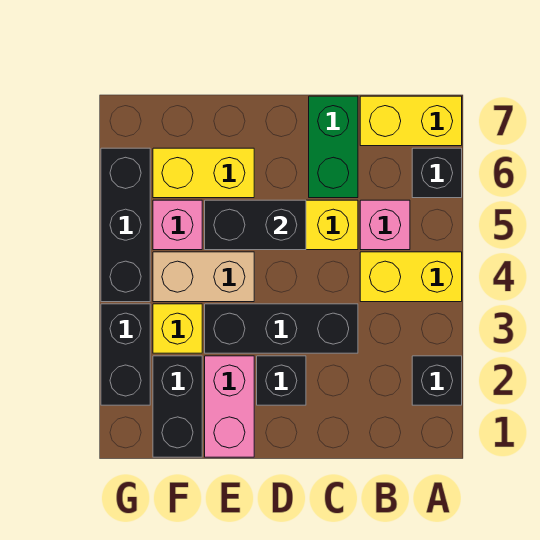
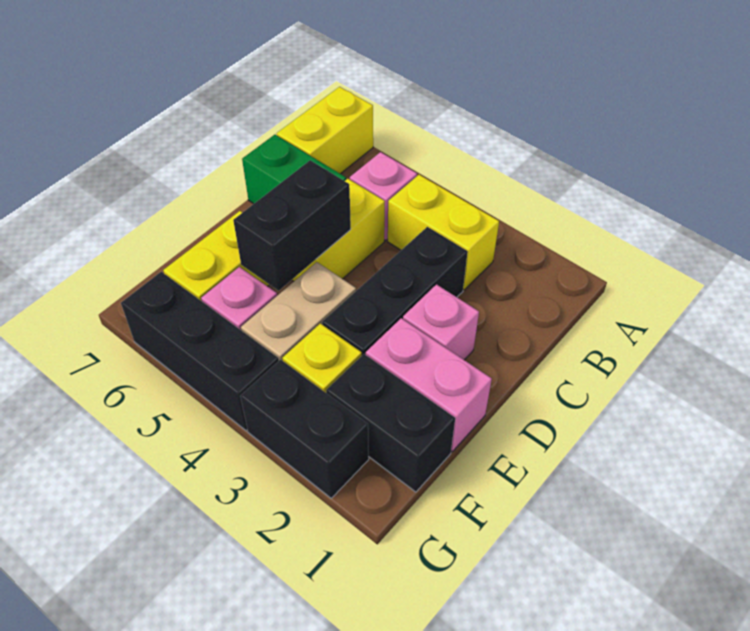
black brick A2 level 1 -> none
yellow brick A4:B4 level 1 -> yellow brick B3:B4 level 1
black brick A6 level 1 -> none
black brick D2 level 1 -> pink brick D2 level 1

